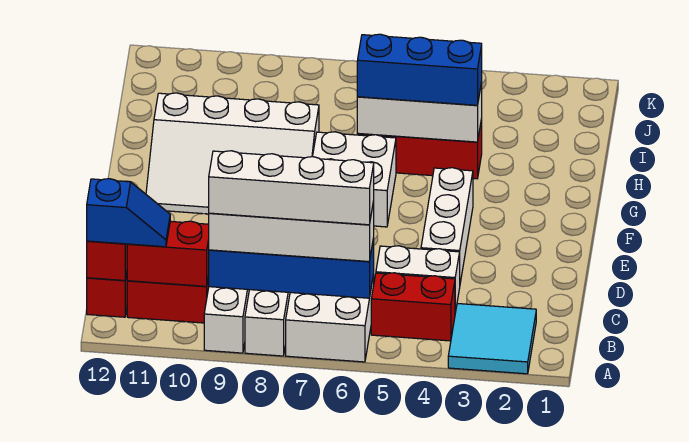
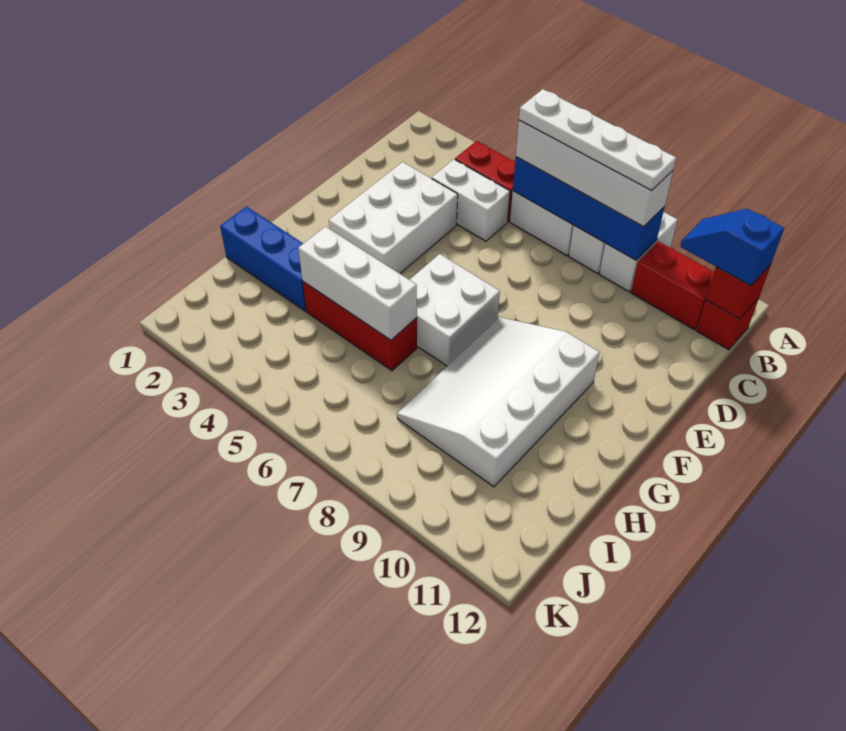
cyan tile A2:B3 level 1 -> none
white brick B6:B9 level 4 -> white plate B6:B9 level 4
red brick B10:B11 level 2 -> none
white brick D4:F4 level 1 -> white brick D3:F4 level 1
white slope F8:H11 level 1 top H -> white slope F8:I10 level 1 top 10
blue brick H4:H6 level 3 -> blue brick H1:H3 level 1

